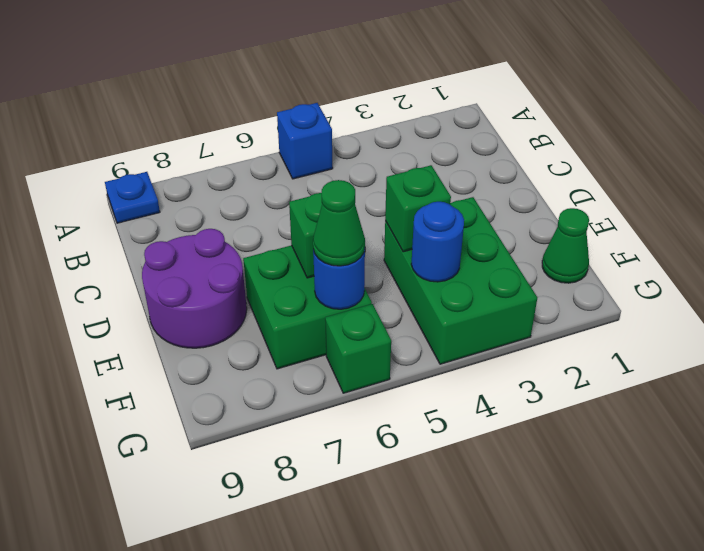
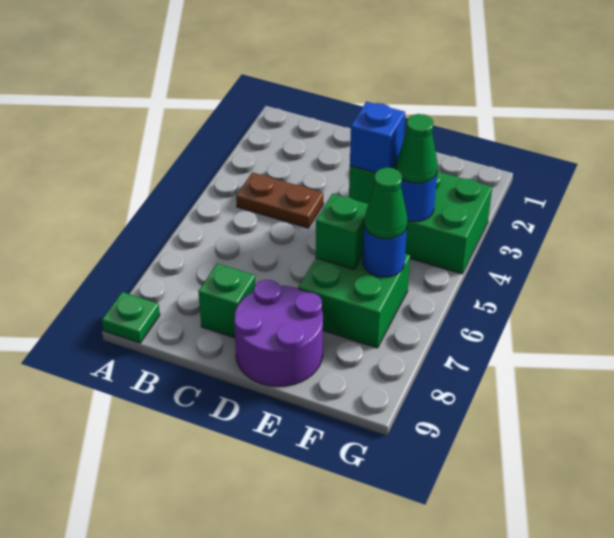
blue brick A5 level 1 -> blue brick E4 level 3
blue plate A9 level 1 -> green plate A9 level 1
none -> brown plate B4:C4 level 1
green cone F1 level 1 -> green cone F4 level 3
green brick G6 level 1 -> green brick C8 level 1

